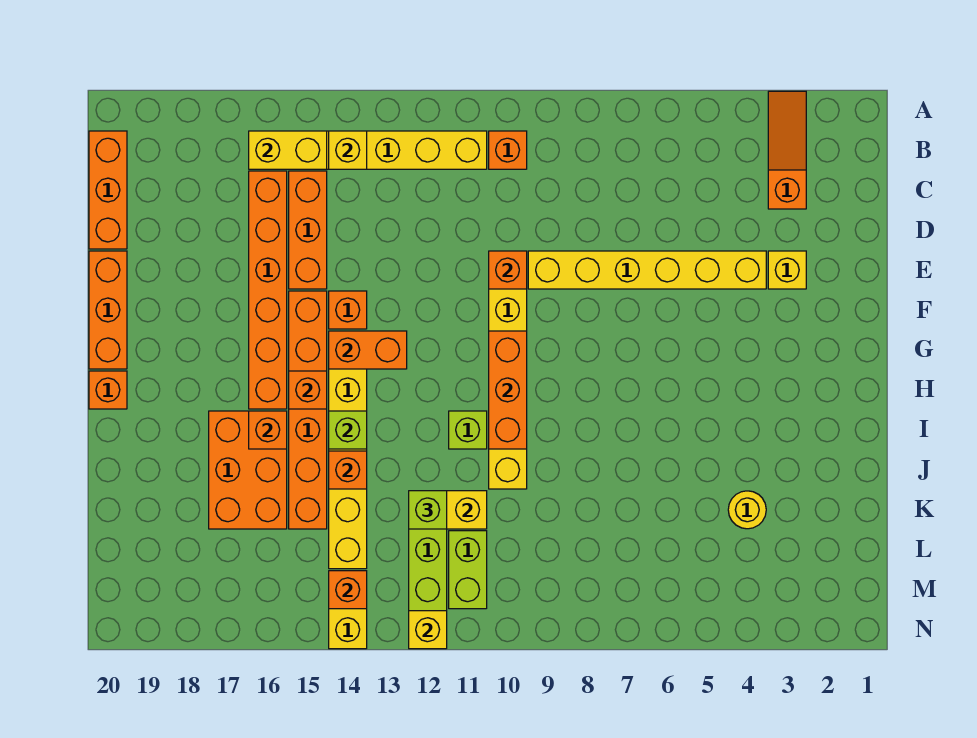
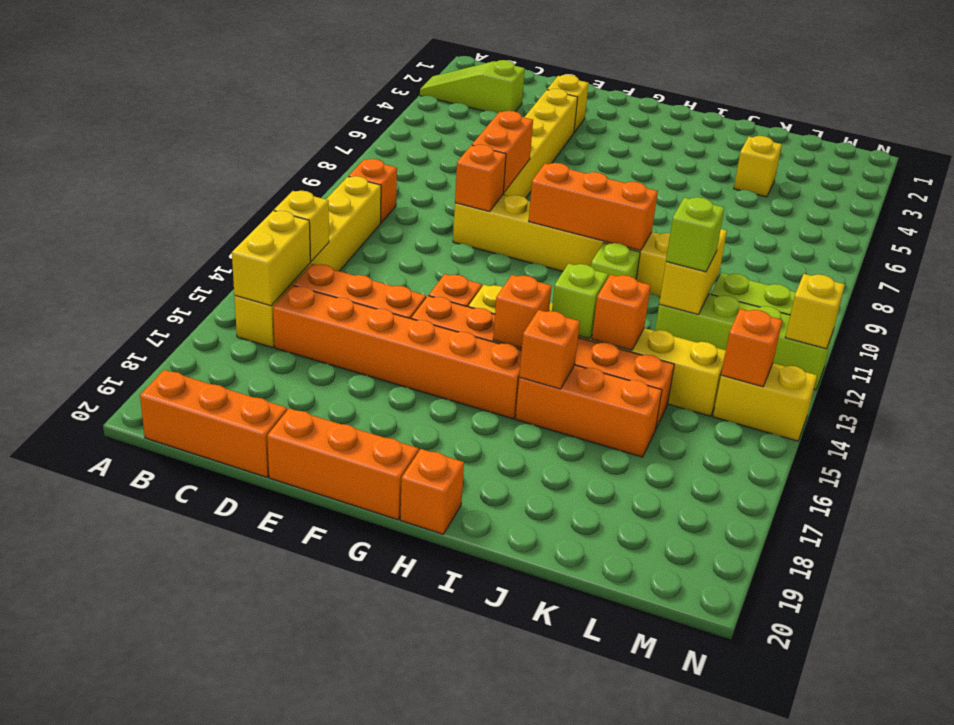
orange slope A3:C3 level 1 top C -> lime slope A3:C3 level 1 top C
orange brick G13:G14 level 2 -> orange brick E8:E9 level 2
orange brick I16:K17 level 1 -> orange brick I16:K16 level 1
yellow round brick K4 level 1 -> yellow brick K4 level 1

